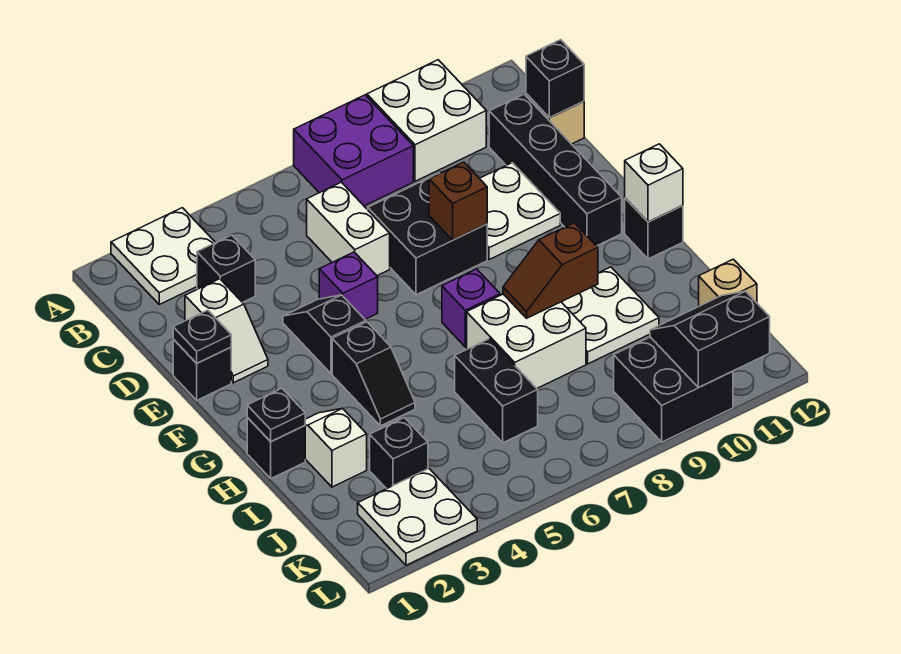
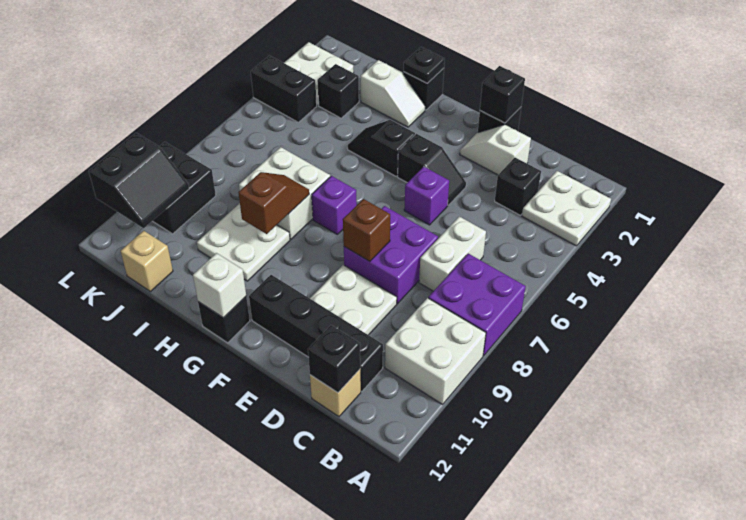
white brick C6:D6 level 1 -> white brick C6:C7 level 1
black brick D7:E8 level 1 -> purple brick D7:E8 level 1
black plate E1 level 2 -> black brick E1 level 2
black brick I6:J6 level 1 -> black brick K4:L4 level 1

